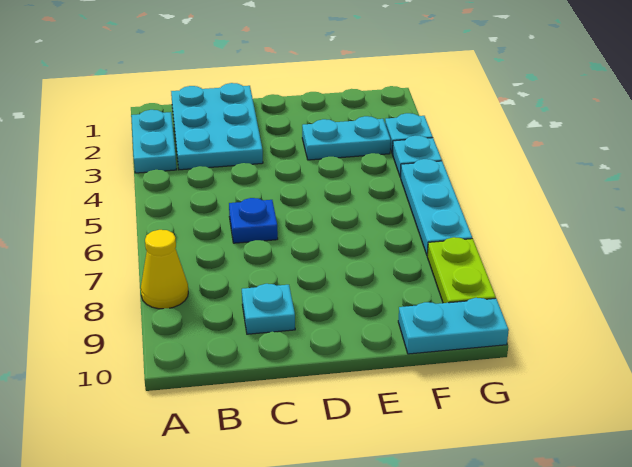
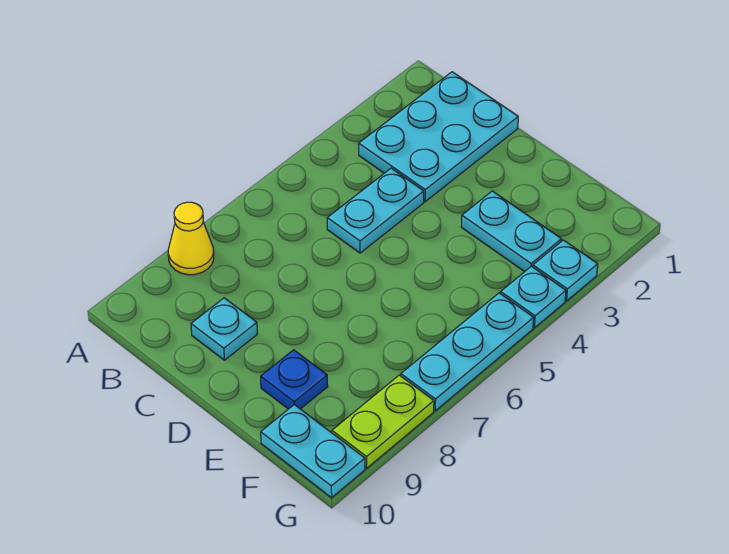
cyan plate A2:A3 level 1 -> cyan plate C4:C5 level 1
blue plate C6 level 1 -> blue plate E9 level 1

